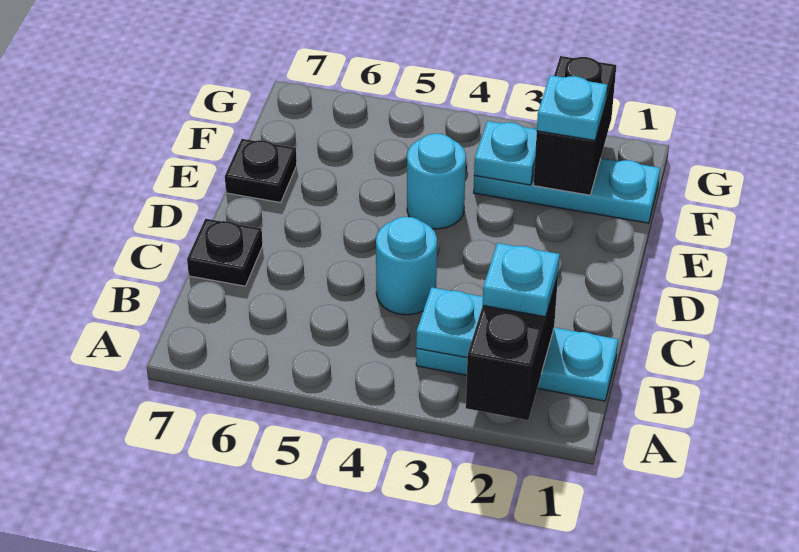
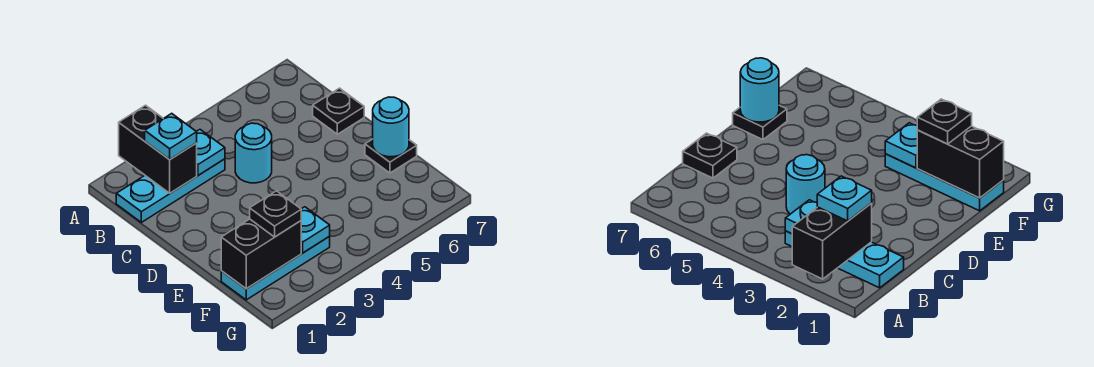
cyan round brick E4 level 1 -> cyan round brick E7 level 2
black brick F2:G2 level 2 -> black brick F1:F2 level 2
cyan plate F2 level 3 -> black plate F2 level 3

